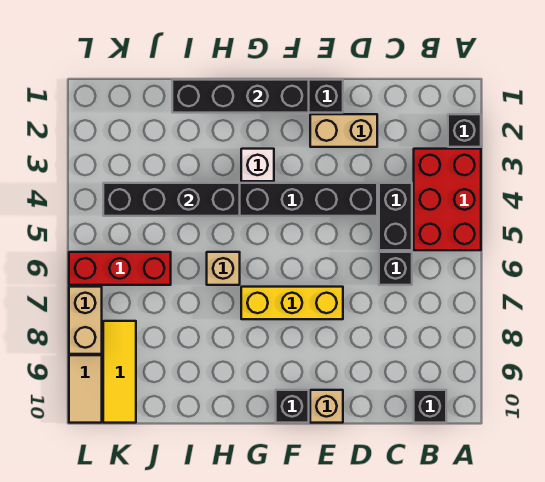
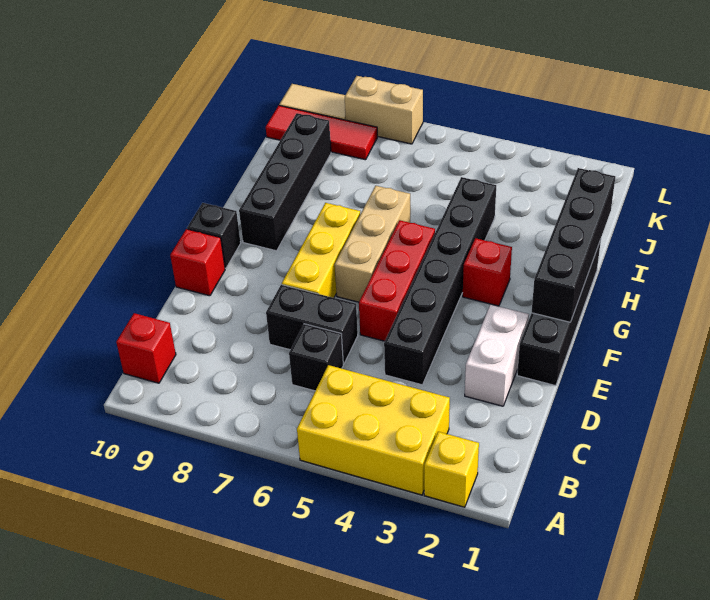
black brick A2 level 1 -> yellow brick A2 level 1
red brick A3:B5 level 1 -> yellow brick A3:B5 level 1
black brick B10 level 1 -> red brick B10 level 1
black brick C4:C5 level 1 -> black brick D6:D7 level 1
tan brick D2:E2 level 1 -> white brick D2:E2 level 1
tan brick E10 level 1 -> red brick E10 level 1
white brick G3 level 1 -> red brick G3 level 1
black brick H4:K4 level 2 -> black brick G9:J9 level 1
tan brick H6 level 1 -> tan brick F6:H6 level 1
red brick J6:L6 level 1 -> red brick E5:G5 level 1
yellow tile K8:K10 level 1 -> red tile K8:K10 level 1

